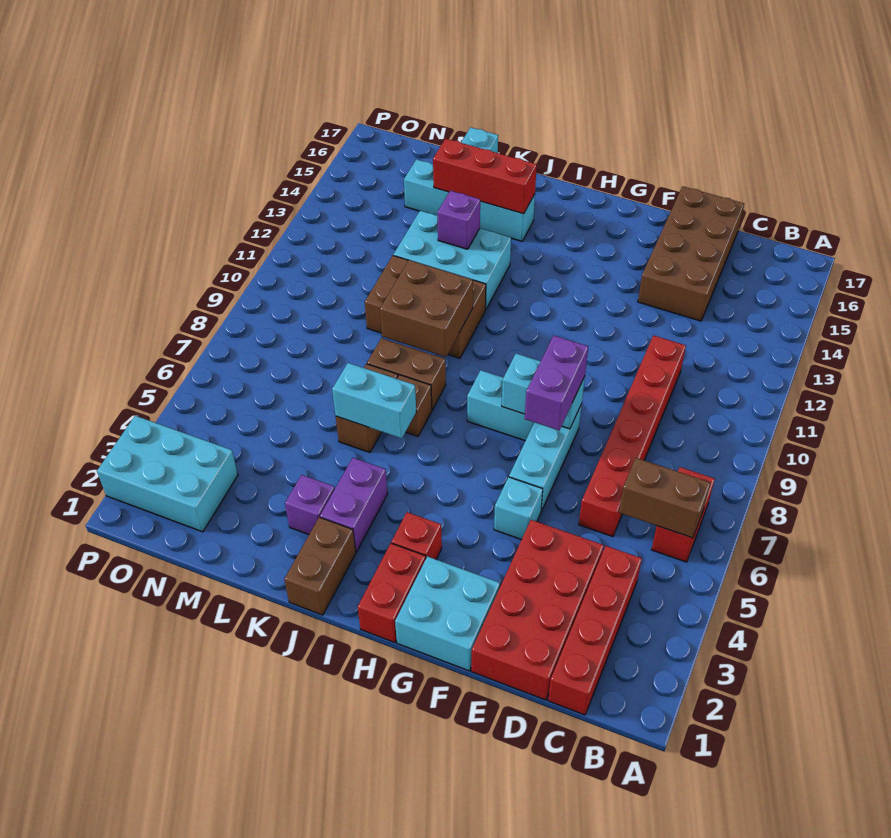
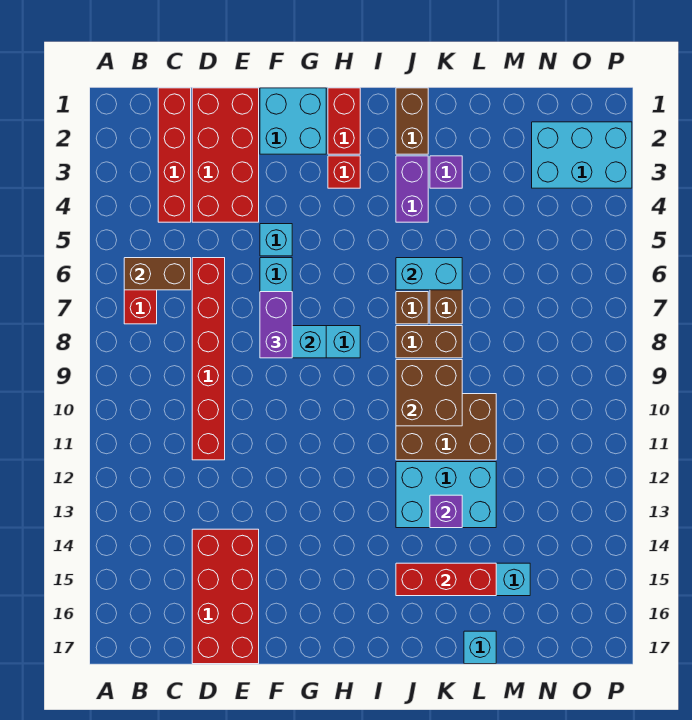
brown brick D14:E17 level 1 -> red brick D14:E17 level 1

